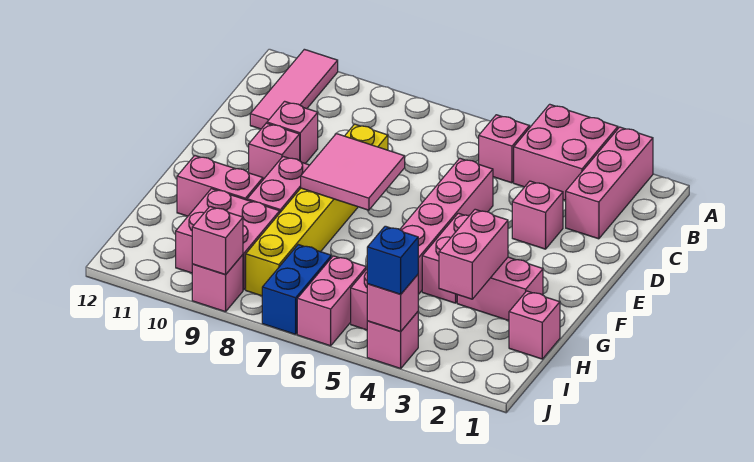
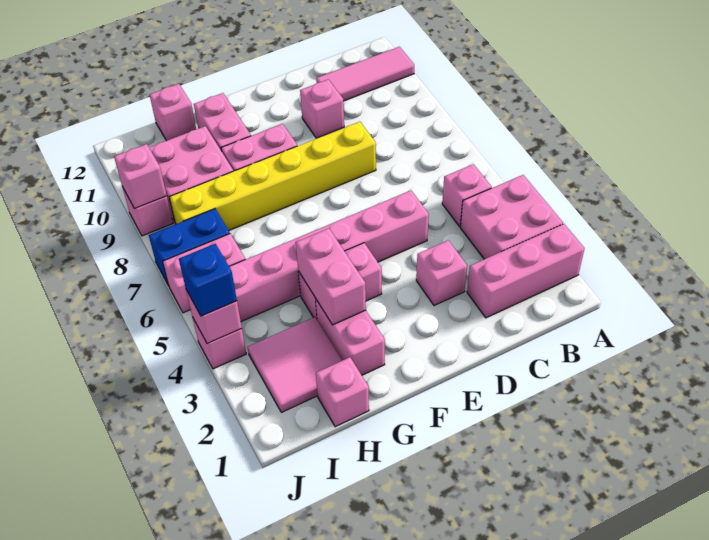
pink tile E7:F8 level 2 -> pink tile H2:I3 level 1
pink brick E10 level 1 -> pink brick H12 level 1
pink brick G3:H3 level 2 -> pink brick G3:G4 level 2

